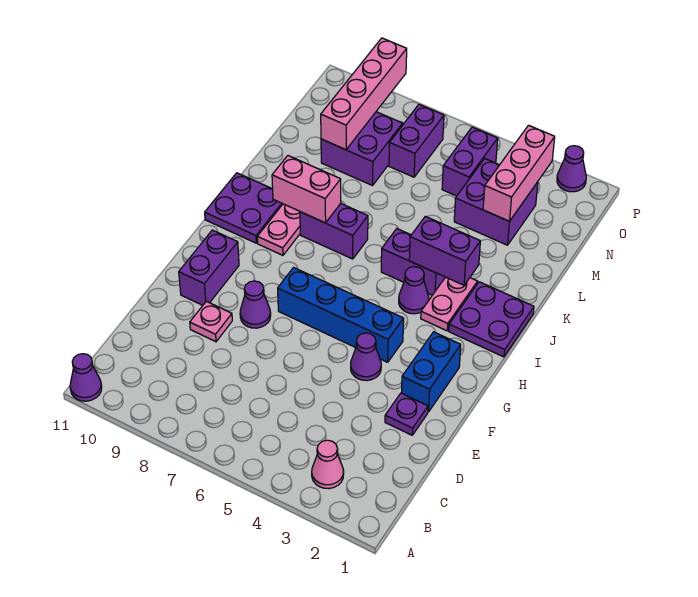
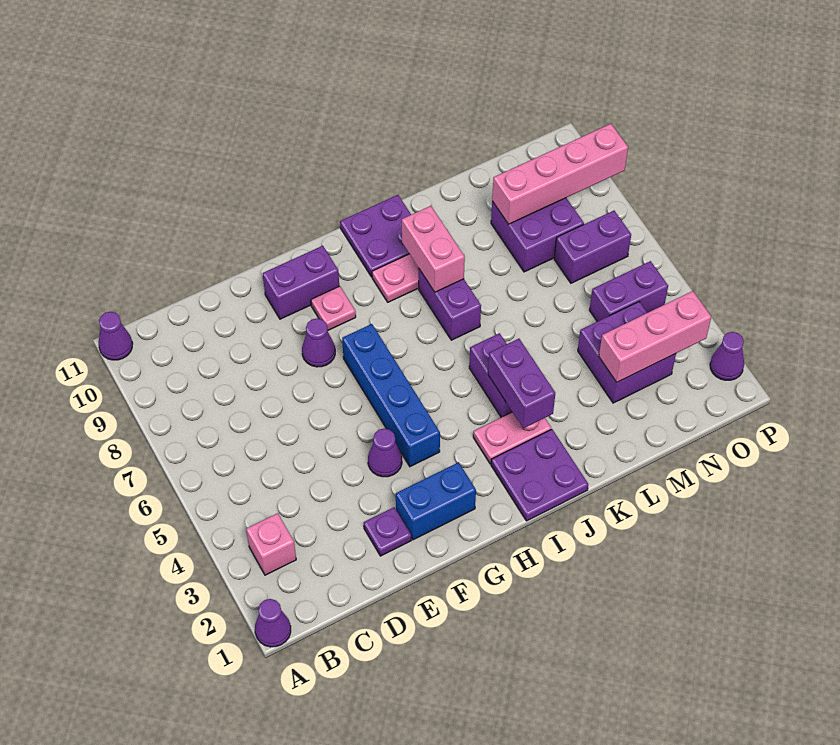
pink cone B3 level 1 -> pink brick B3 level 1
pink plate E9 level 1 -> pink plate G9 level 1
purple cone I4 level 1 -> purple cone A1 level 1

